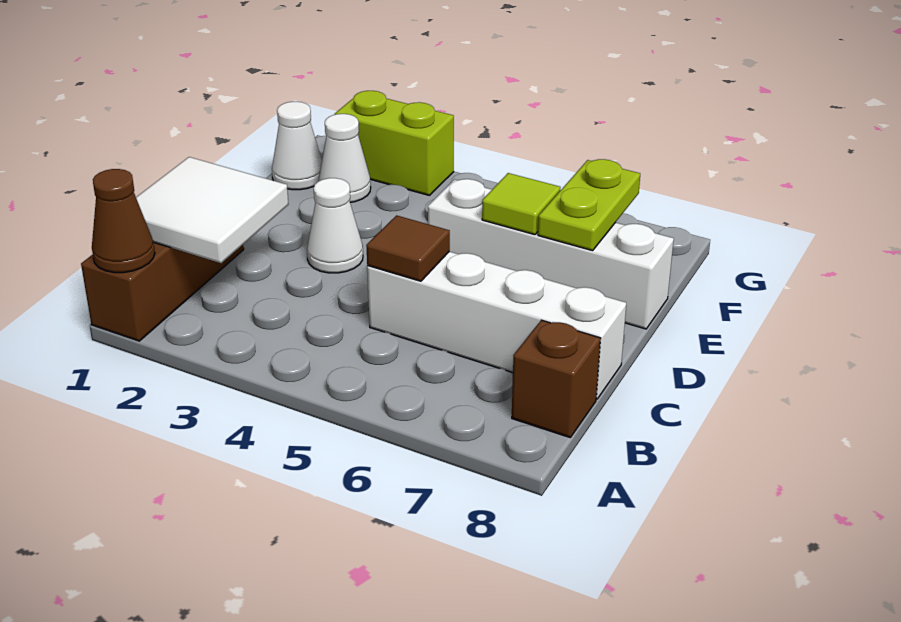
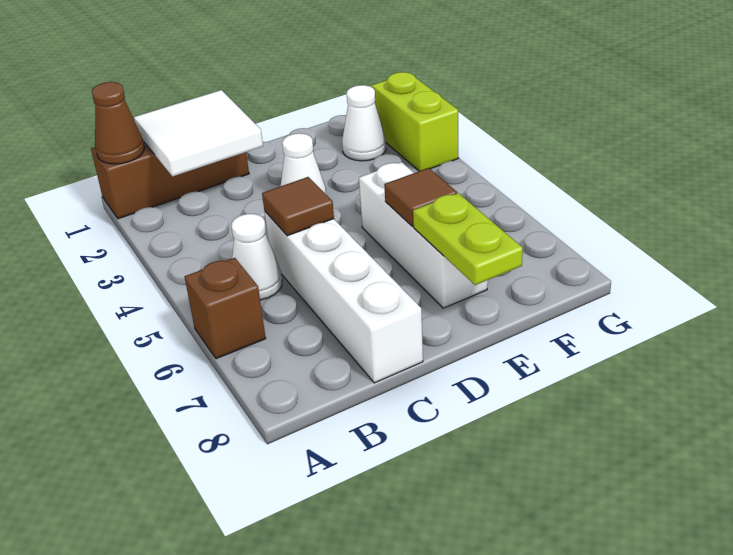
brown brick B8 level 1 -> brown brick A6 level 1
white brick E5:E8 level 1 -> white brick E5:E7 level 1
lime tile E6 level 2 -> brown tile E6 level 2
lime plate E7:F7 level 2 -> lime plate E7:E8 level 2
white cone F1 level 1 -> white cone B5 level 1

